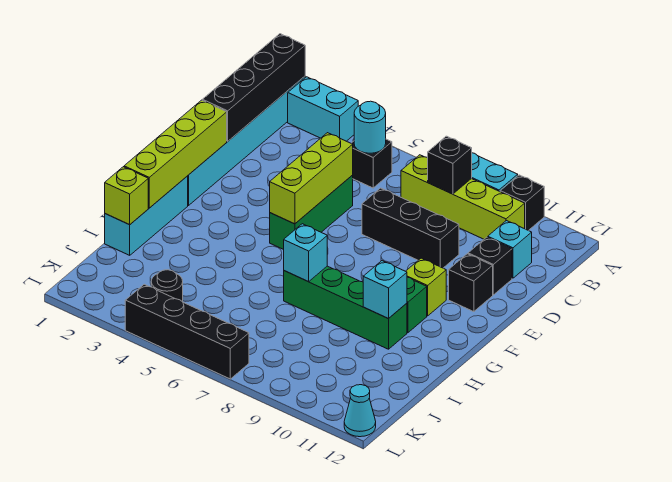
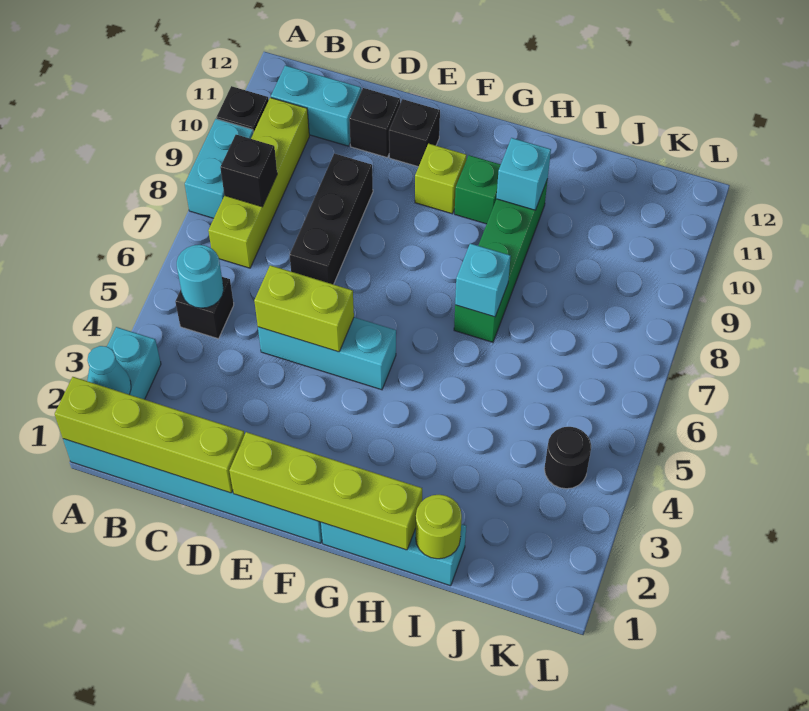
black brick A1:D1 level 2 -> lime brick A1:D1 level 2
cyan brick C11 level 1 -> cyan brick B11:C11 level 1
green brick D5:F5 level 1 -> cyan brick D5:F5 level 1
lime brick D5:F5 level 2 -> lime brick D5:E5 level 2
lime brick I1 level 2 -> lime round brick I1 level 2
black brick L4:L7 level 1 -> none
cyan cone L12 level 1 -> cyan cone A2 level 2

